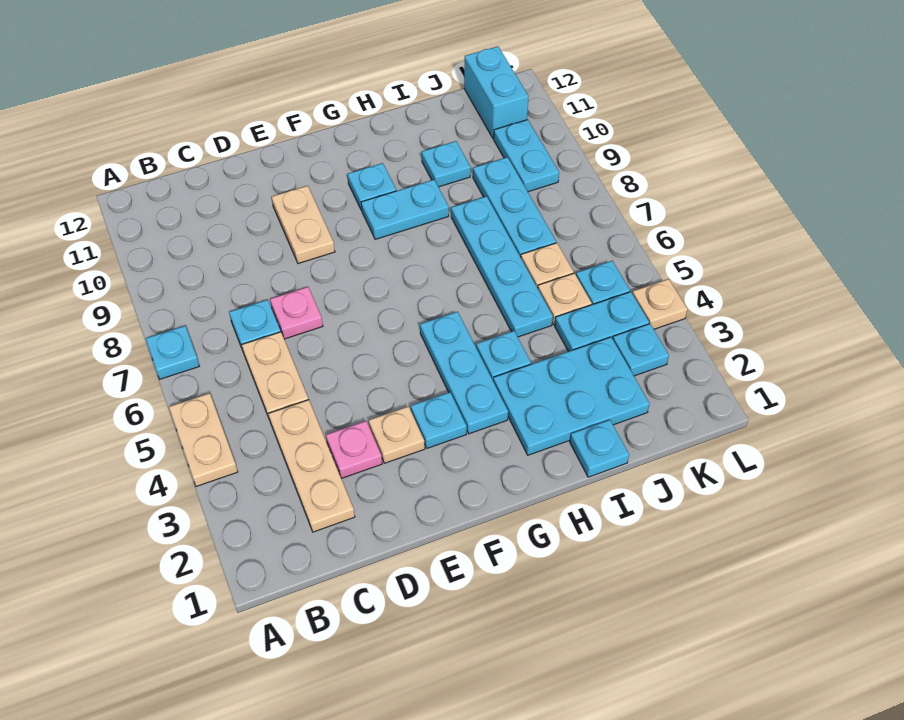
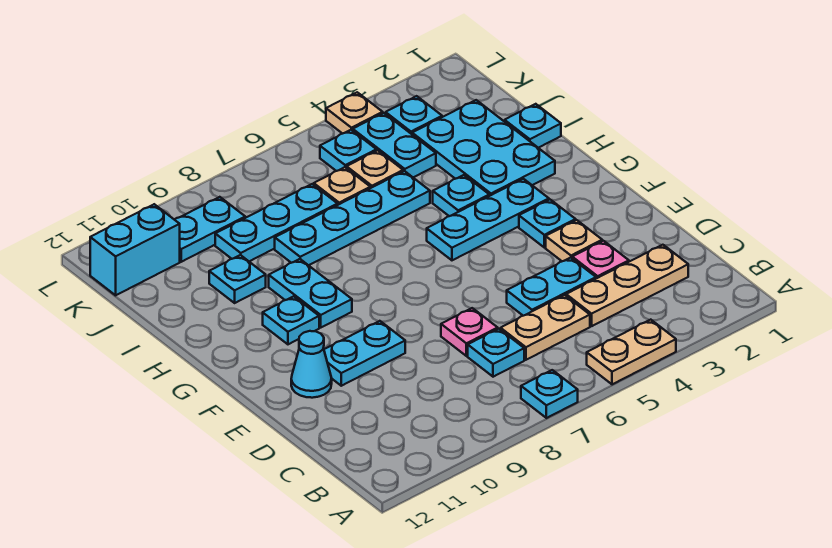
none -> cyan plate D4:D5 level 1
tan plate E9:E10 level 1 -> cyan plate E9:E10 level 1
none -> cyan cone E11 level 1

